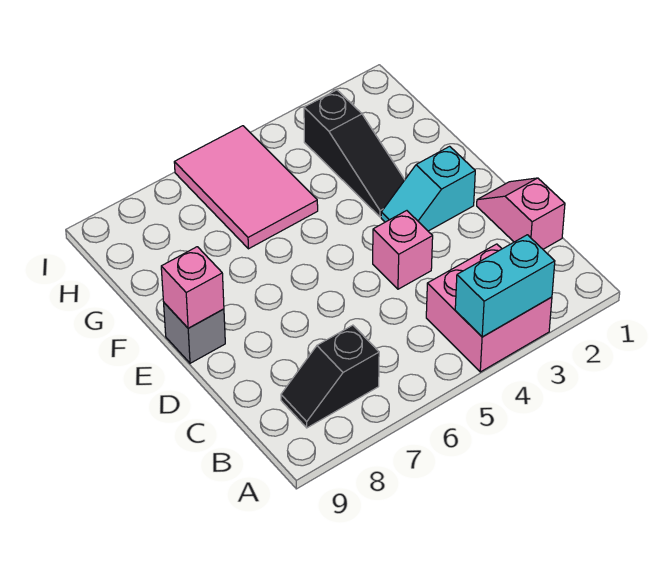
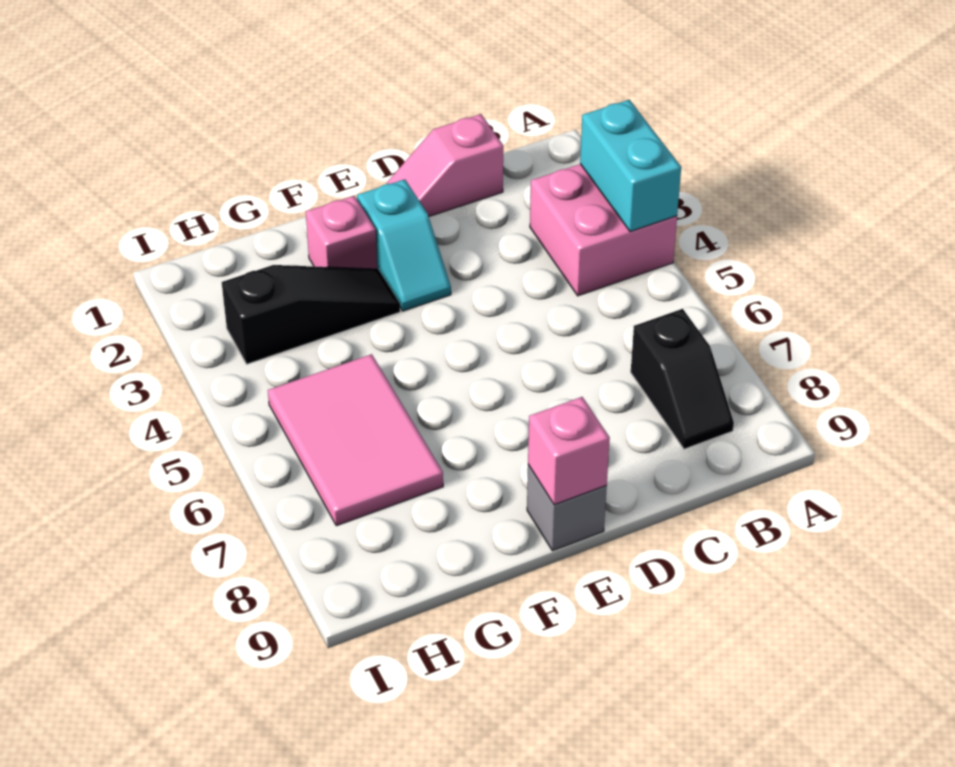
pink brick D4 level 1 -> pink brick F2 level 1
pink tile G5:I6 level 1 -> pink tile G5:H7 level 1

